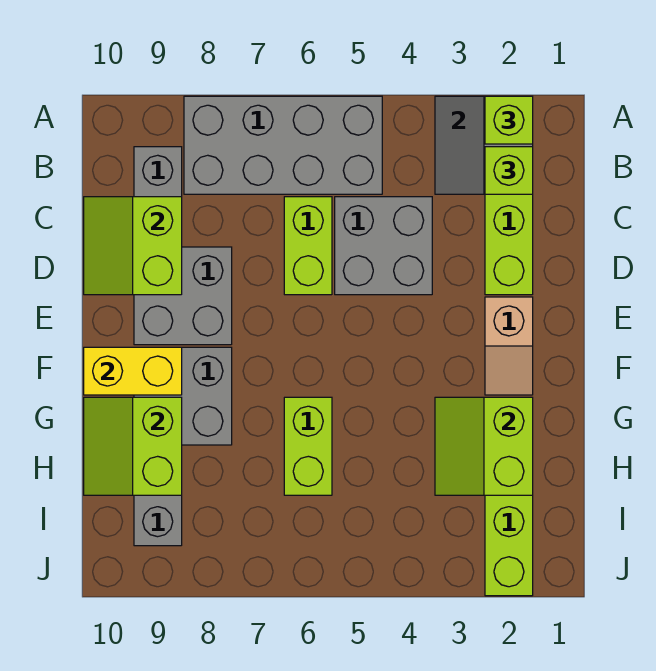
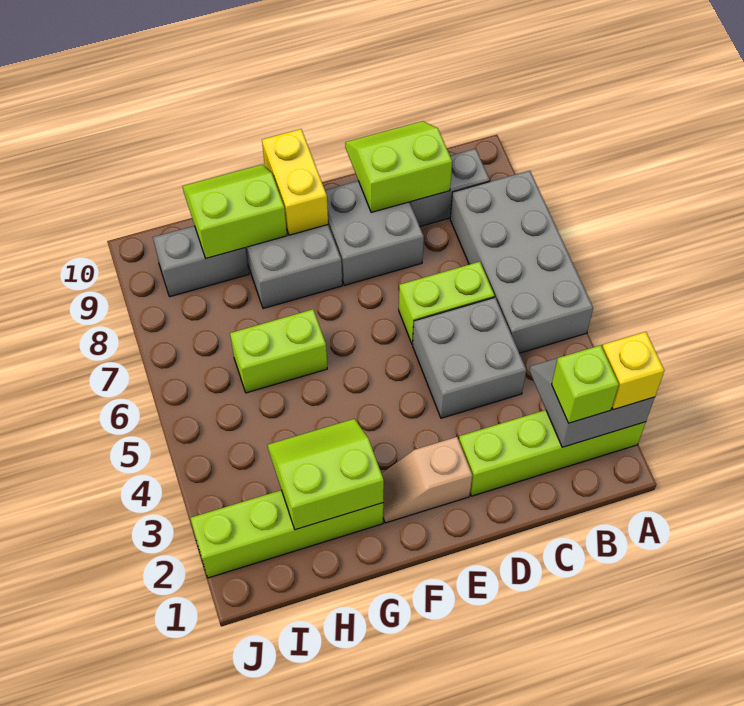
lime brick A2 level 3 -> yellow brick A2 level 3

